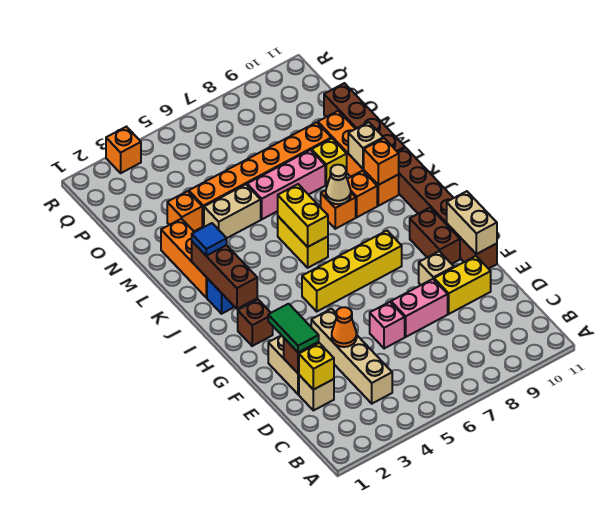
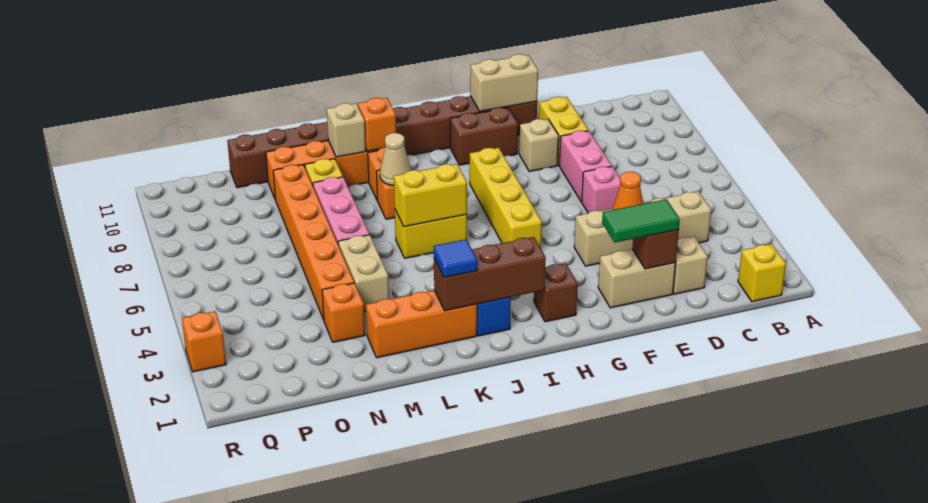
yellow brick D2 level 2 -> yellow brick B1 level 1

